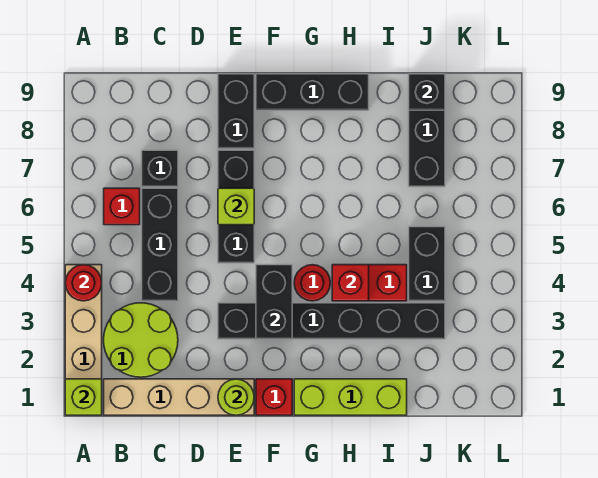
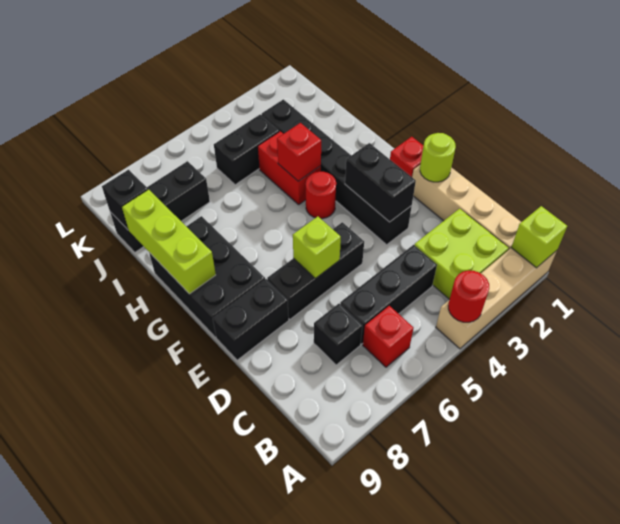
lime round brick B2:C3 level 1 -> lime brick B2:C3 level 1
black brick F3:F4 level 2 -> black brick E3:F3 level 2
black brick F9:H9 level 1 -> black brick F8:H9 level 1
lime brick G1:I1 level 1 -> lime brick G9:I9 level 2

